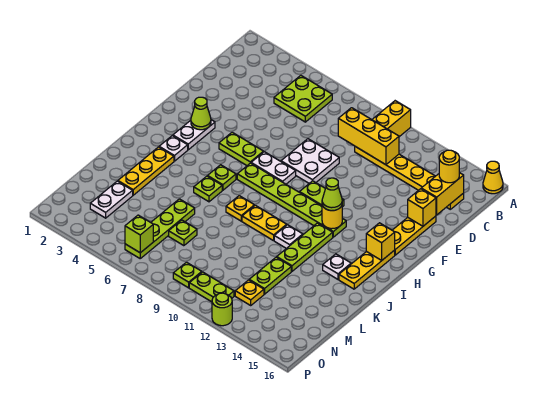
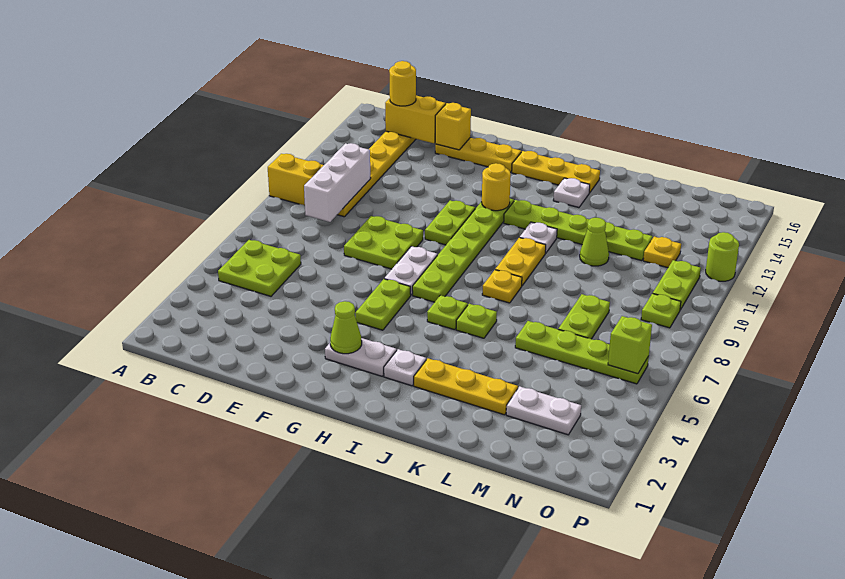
yellow cone A16 level 1 -> none
yellow brick C9:C11 level 2 -> white brick C9:C11 level 2
white plate E8:F9 level 1 -> lime plate E8:F9 level 1
lime cone H12 level 3 -> lime cone L11 level 1
yellow brick H15 level 2 -> none
lime plate M7 level 1 -> lime plate M7:M8 level 1

